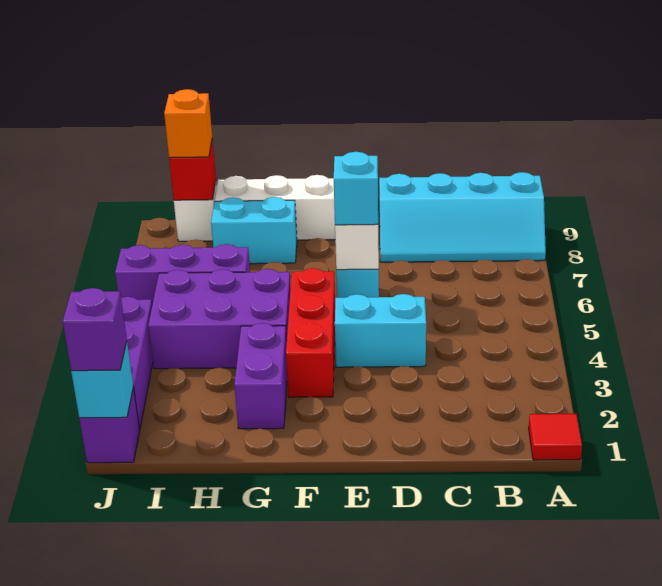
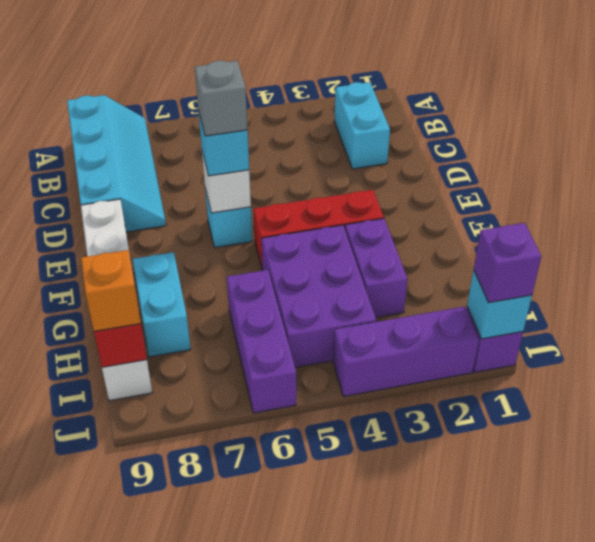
red tile A1 level 1 -> none
cyan brick D4:E4 level 1 -> cyan brick B2:C2 level 1
none -> grey brick E6 level 4
purple brick G2:G3 level 1 -> purple brick G3:H3 level 1

